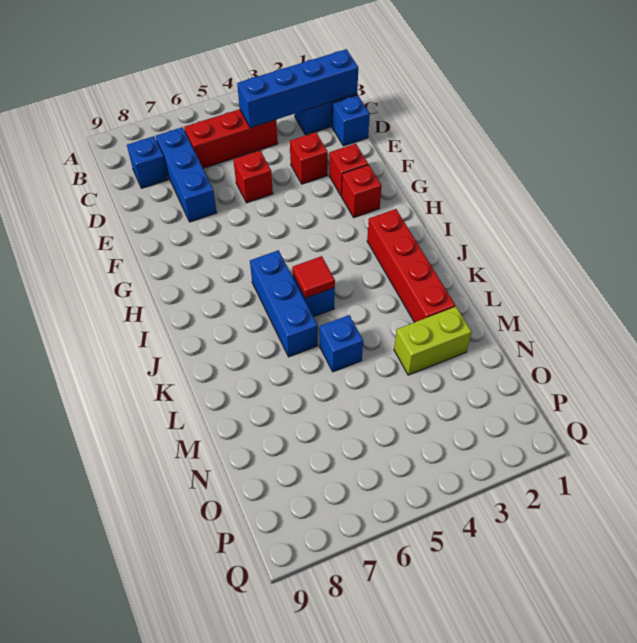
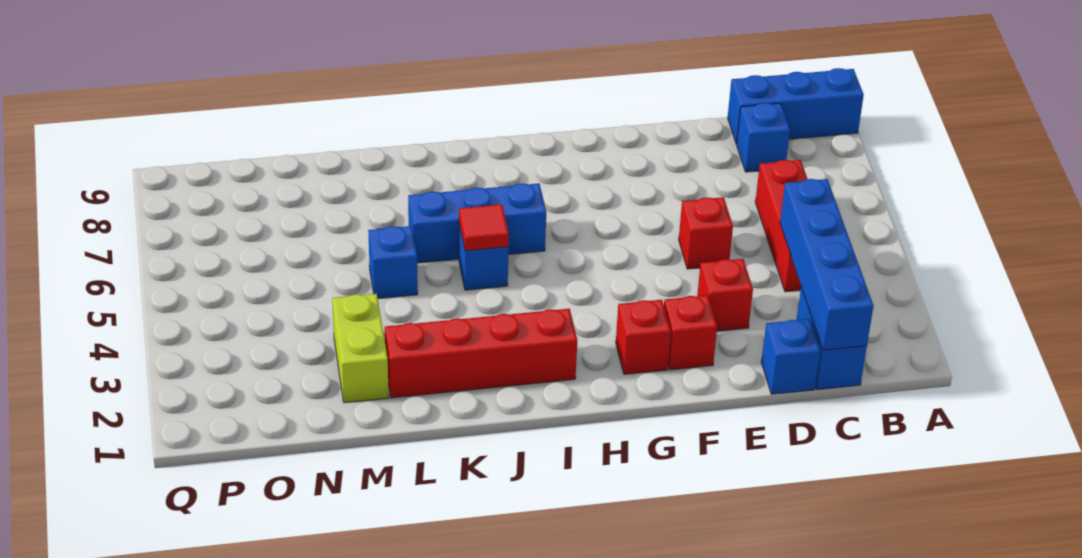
blue brick C7:E7 level 1 -> blue brick A9:C9 level 1

